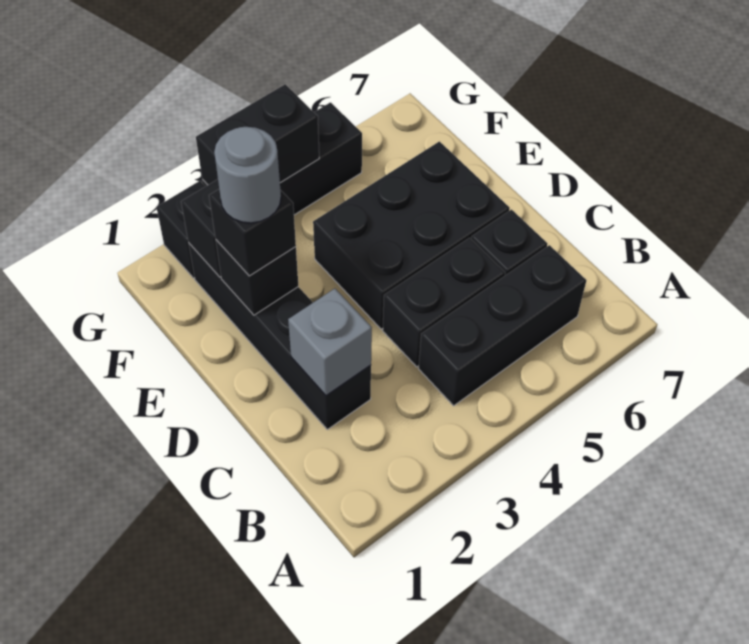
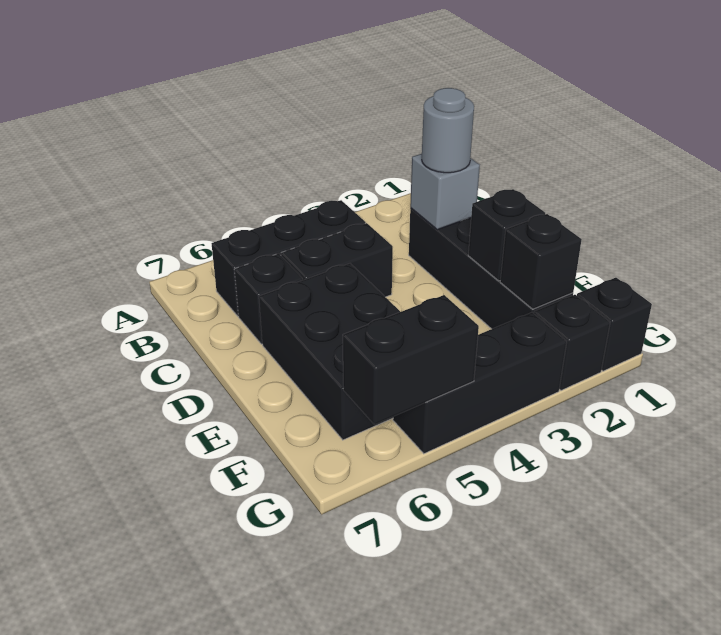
black brick D4:E6 level 1 -> black brick D5:F6 level 1
black brick E2 level 3 -> black brick G1 level 1
grey round brick E2 level 4 -> grey round brick C2 level 3
black brick G3:G4 level 2 -> black brick G5:G6 level 2

